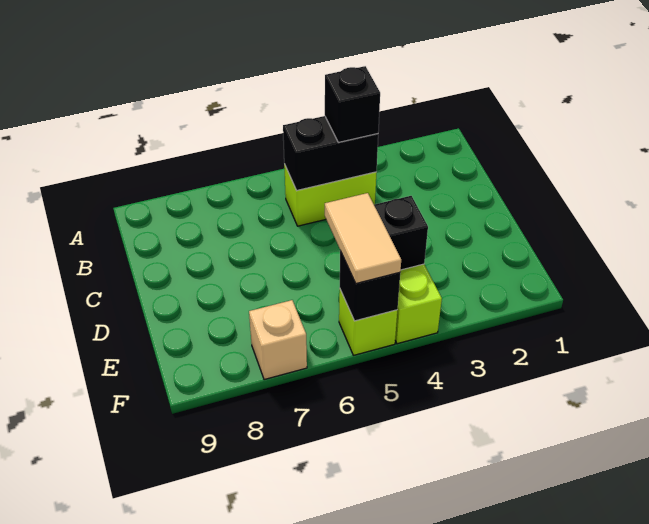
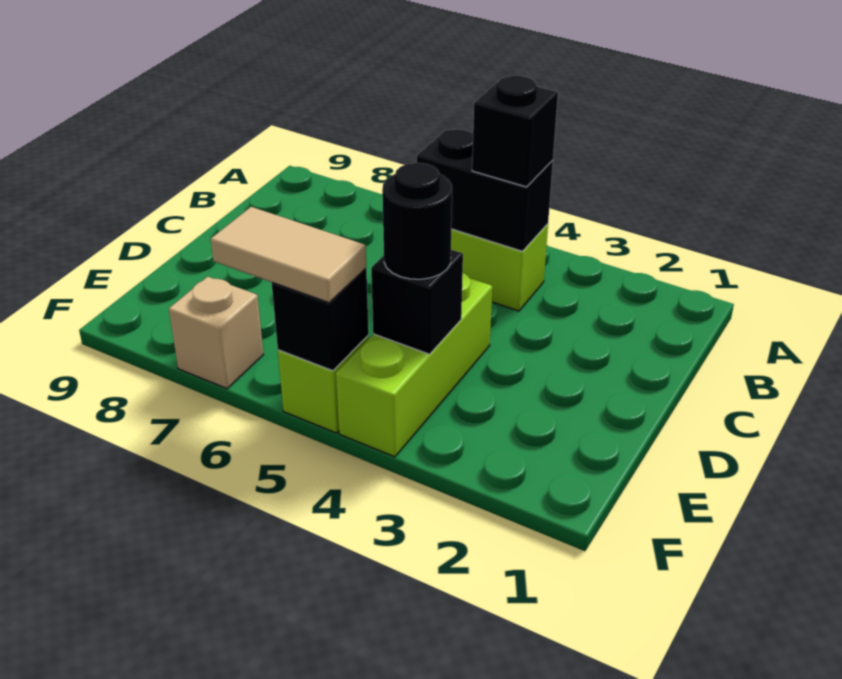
none -> black round brick E4 level 3
tan tile E5:F5 level 3 -> tan tile F5:F6 level 3

